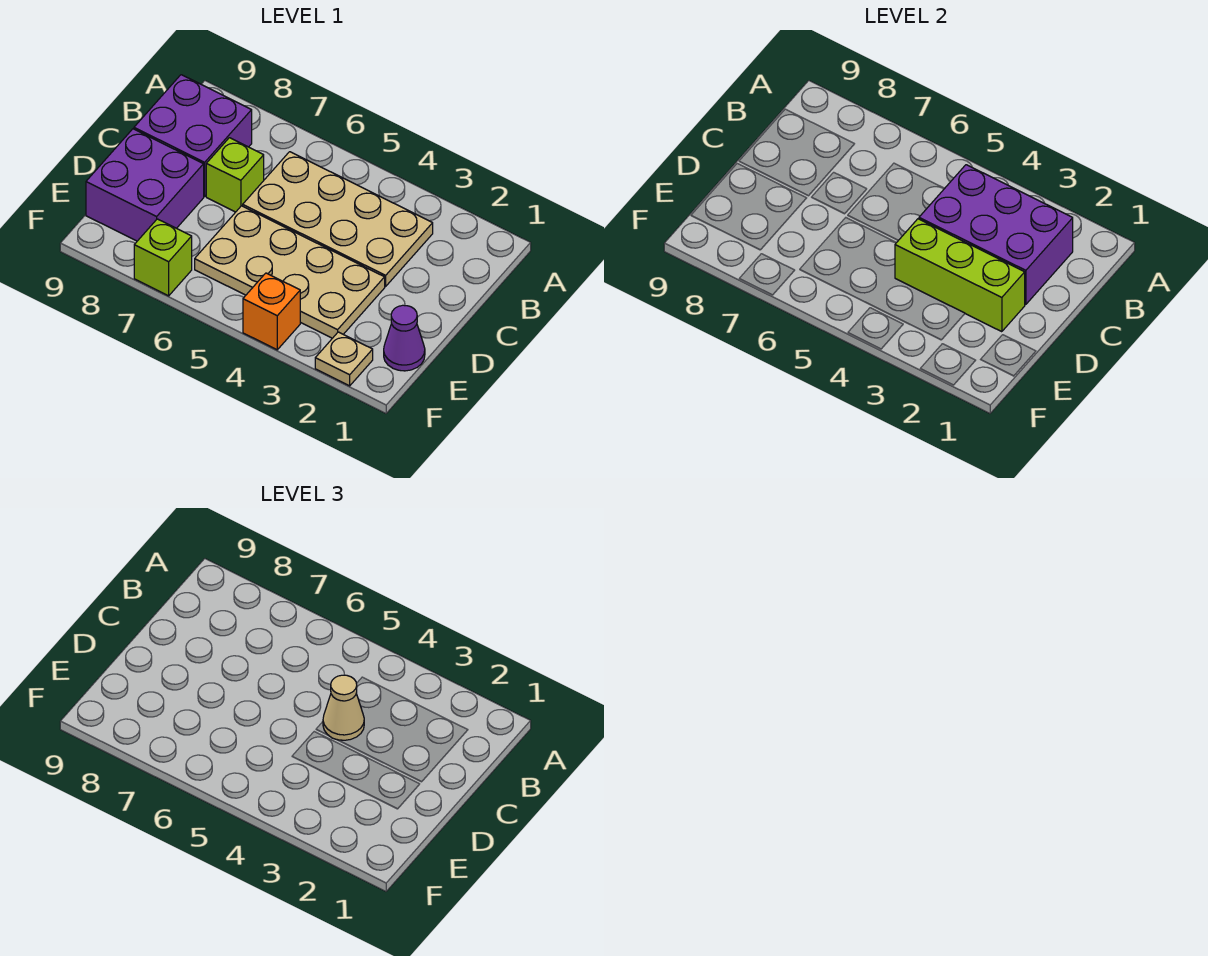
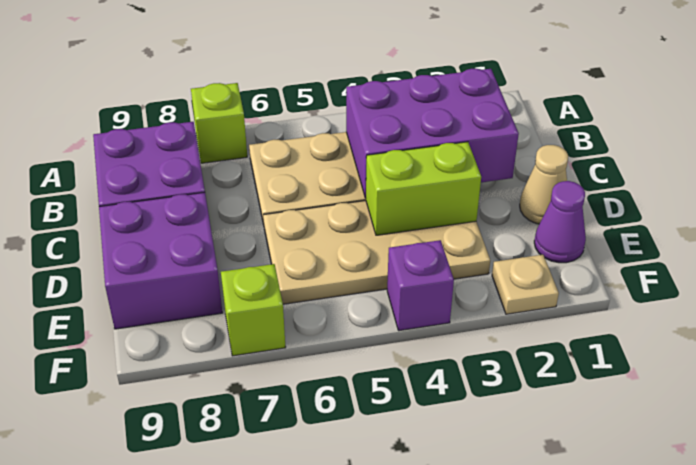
tan cone C4 level 3 -> tan cone D1 level 1
lime brick C7 level 1 -> lime brick A7 level 1
lime brick D2:D4 level 2 -> lime brick D3:D4 level 2
orange brick F4 level 1 -> purple brick F4 level 1

